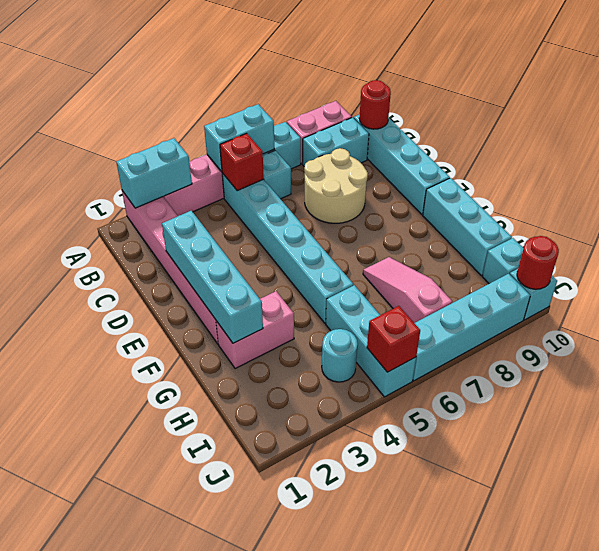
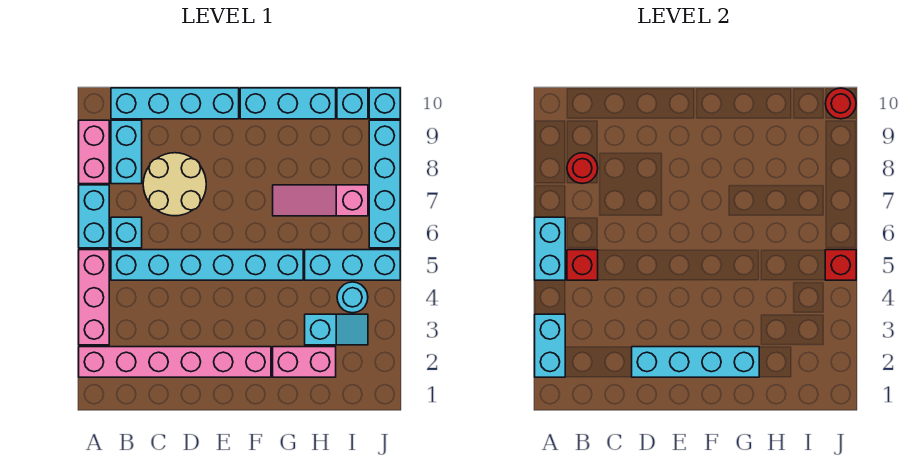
red round brick B10 level 2 -> red round brick B8 level 2
pink brick G2:G3 level 1 -> pink brick G2:H2 level 1
none -> cyan slope H3:I3 level 1 top H

